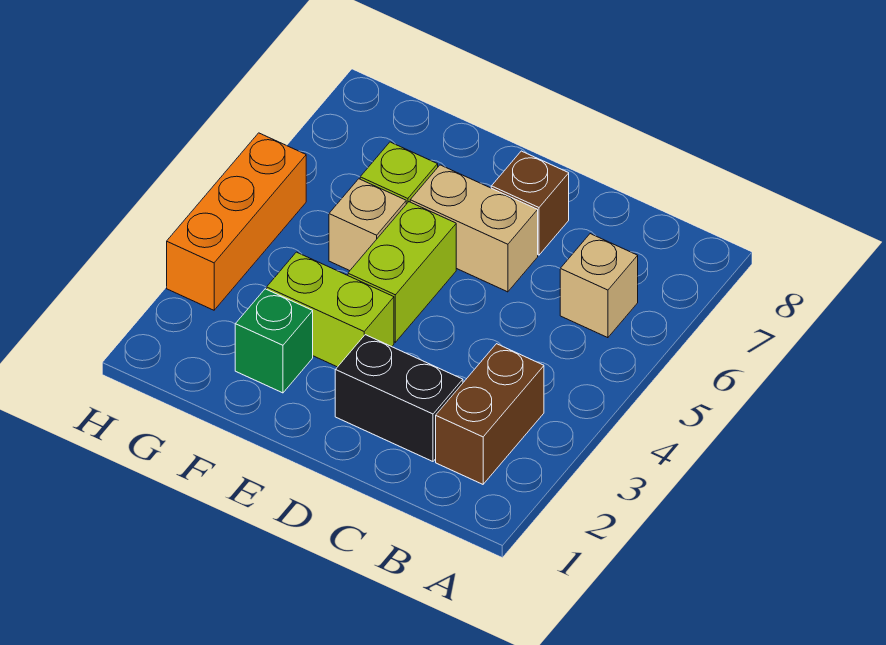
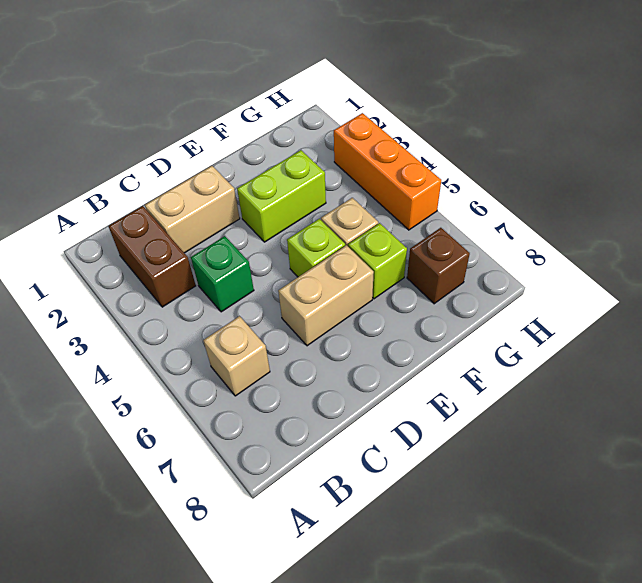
black brick C2:D2 level 1 -> tan brick C2:D2 level 1
brown brick D7 level 1 -> brown brick G7 level 1
lime brick E4:E5 level 1 -> lime brick E5 level 1
green brick F2 level 1 -> green brick C4 level 1

